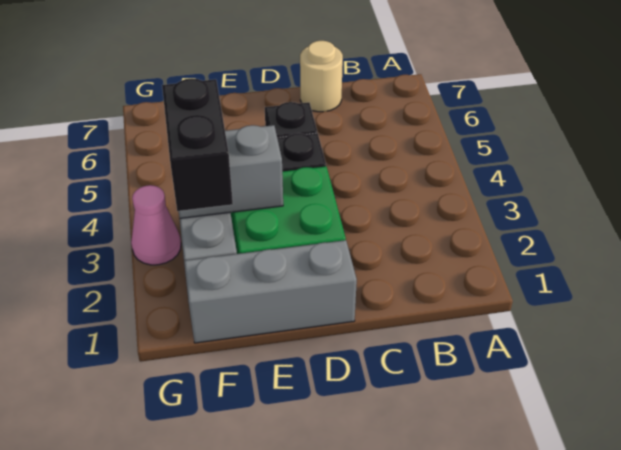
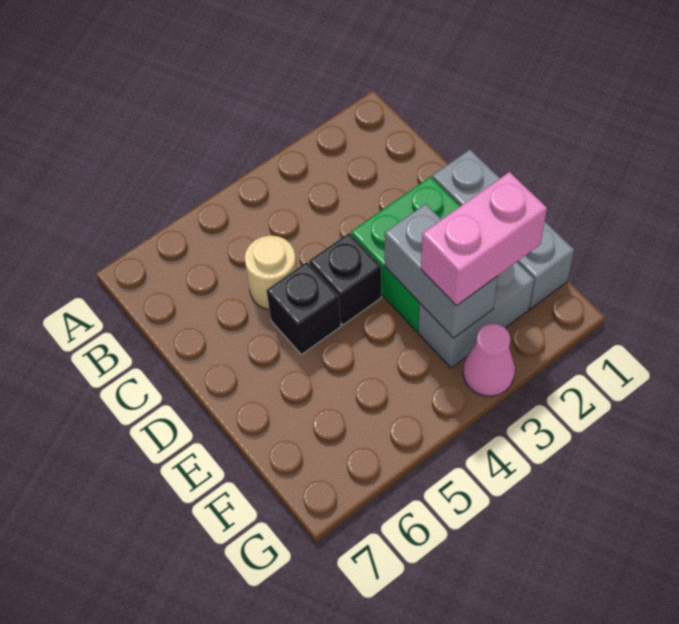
tan round brick C7 level 1 -> tan round brick C5 level 1
black brick F2:F3 level 3 -> pink brick F2:F3 level 3

